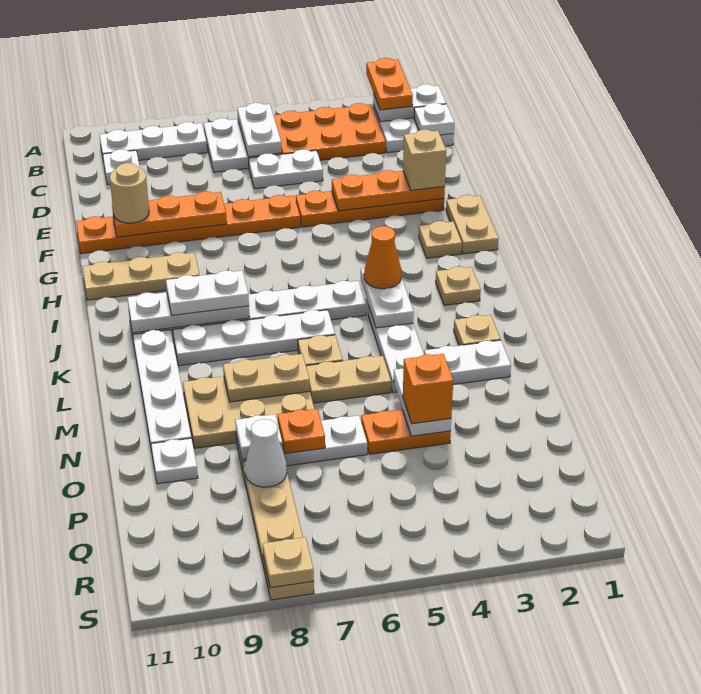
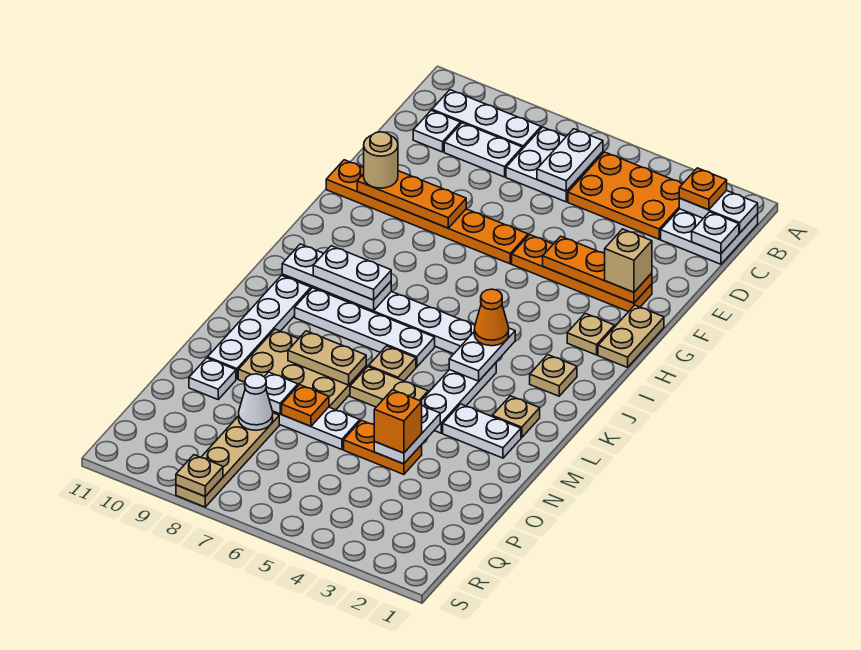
orange plate A2:B2 level 3 -> orange plate B2 level 3
white plate D5:D6 level 1 -> white plate C8:C9 level 1
tan plate H9:H11 level 1 -> none

